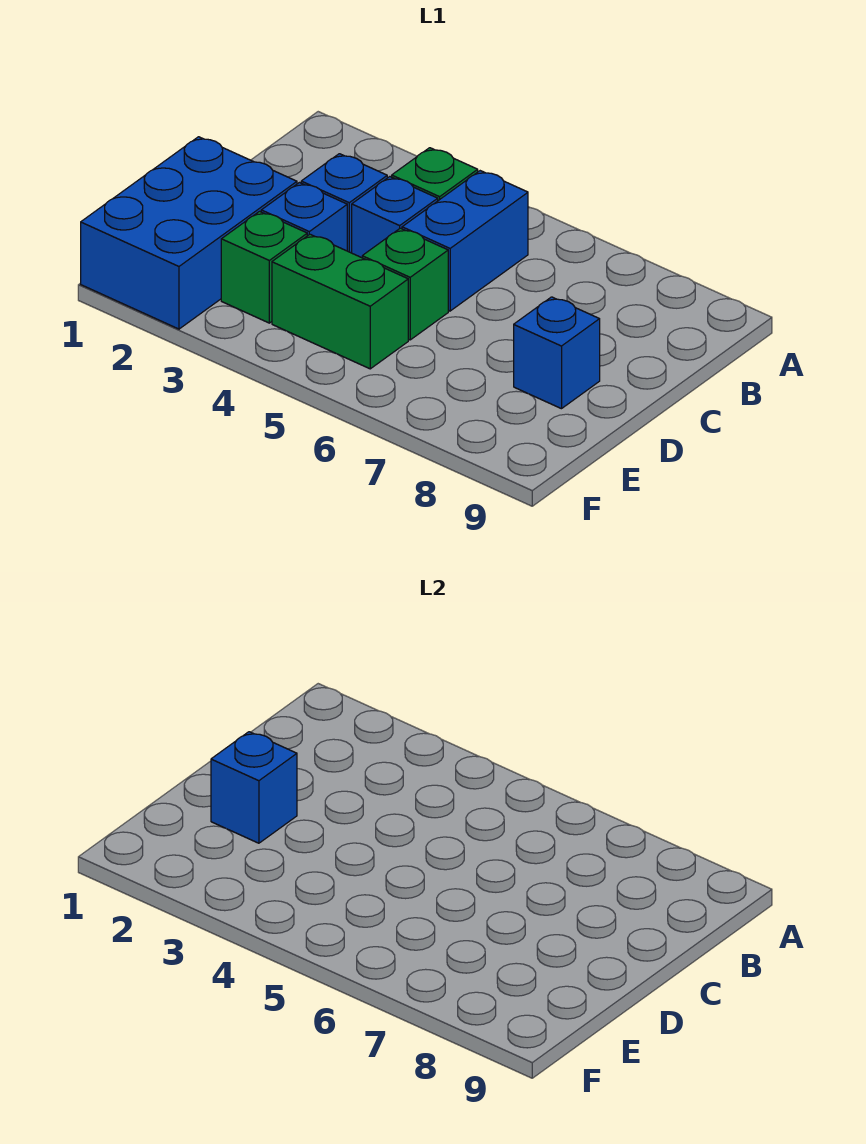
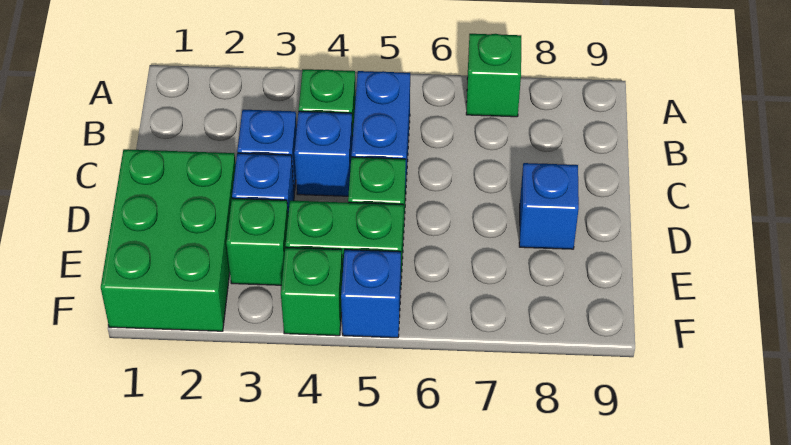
none -> green brick A7 level 1
blue brick D1:F2 level 1 -> green brick D1:F2 level 1
blue brick D2 level 2 -> blue brick F5 level 1
none -> green brick F4 level 1

